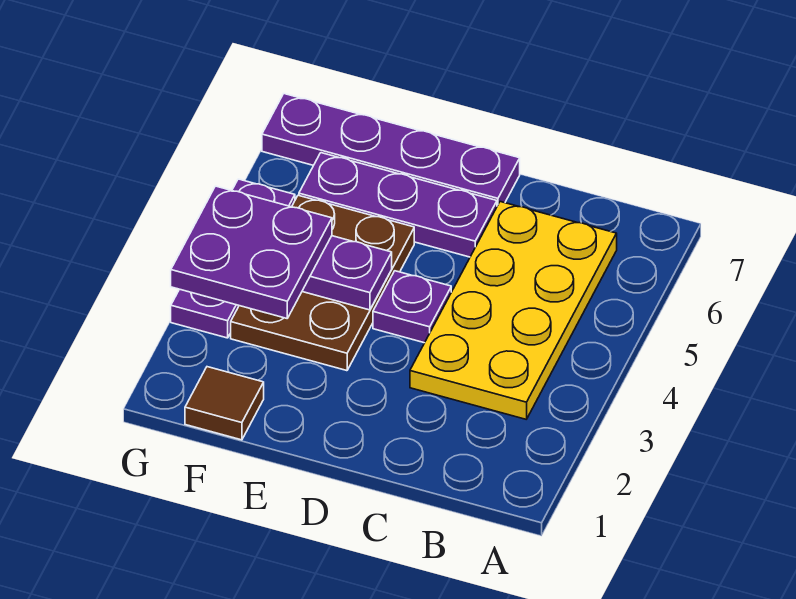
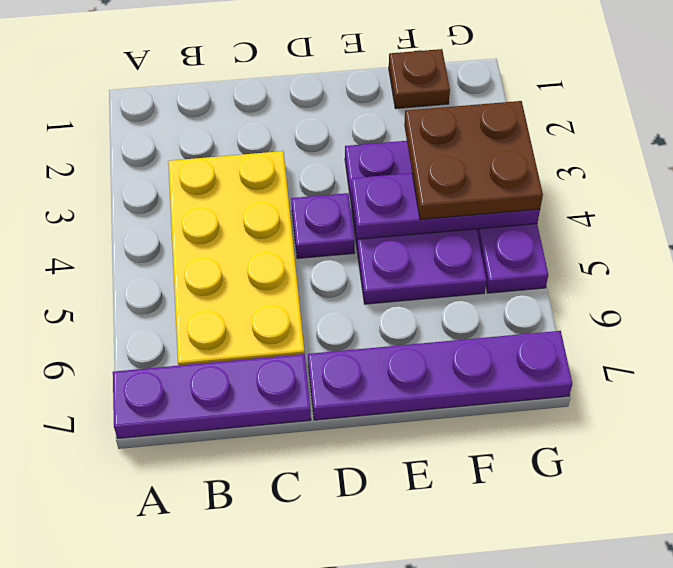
purple plate D6:F6 level 1 -> purple plate A7:C7 level 1
brown plate E3:F5 level 1 -> purple plate E3:F5 level 1
brown tile F1 level 1 -> brown plate F1 level 1
purple plate F3:G4 level 3 -> brown plate F3:G4 level 3

